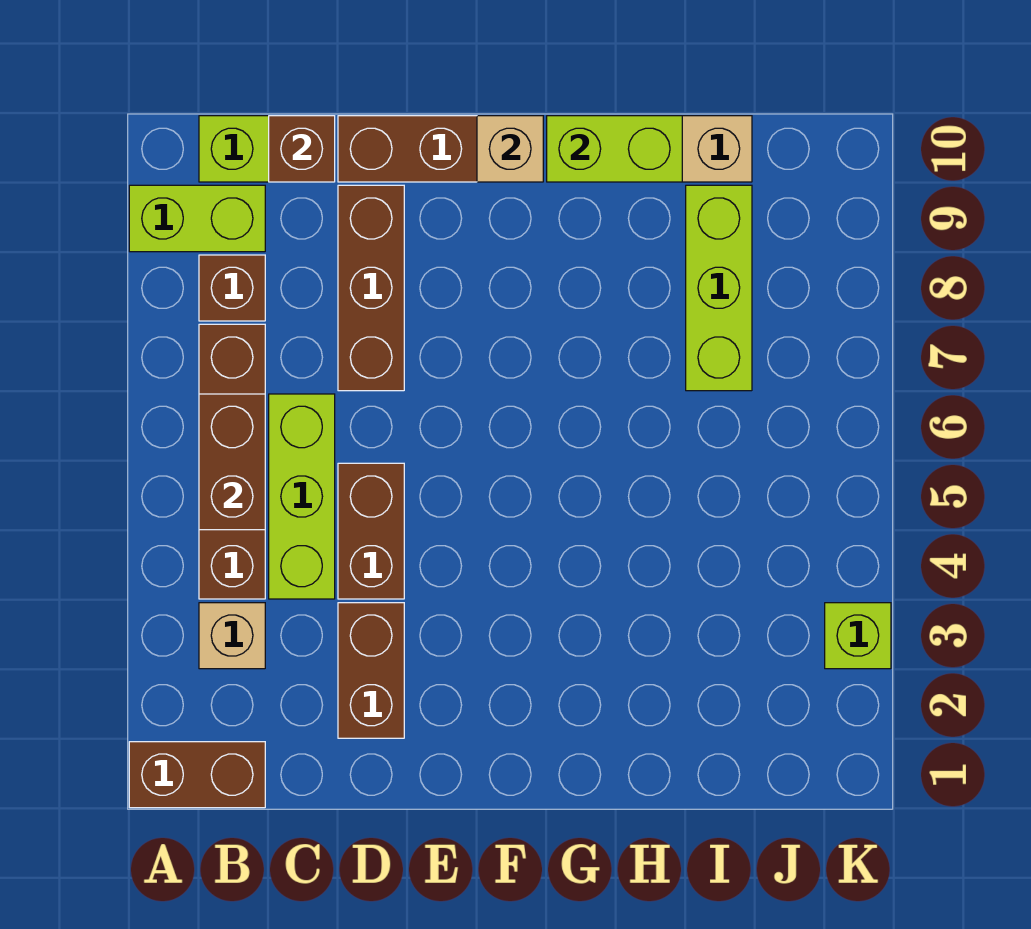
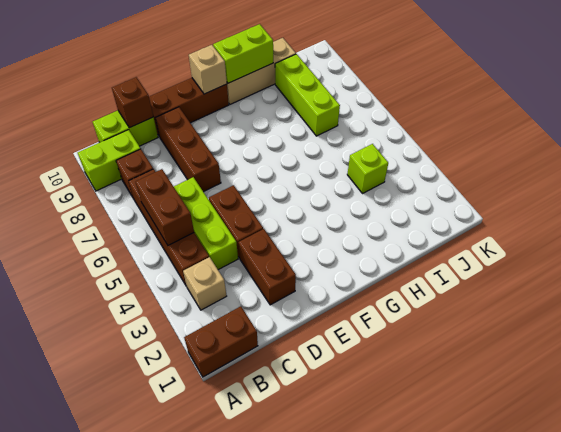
lime brick K3 level 1 -> lime brick I4 level 1

